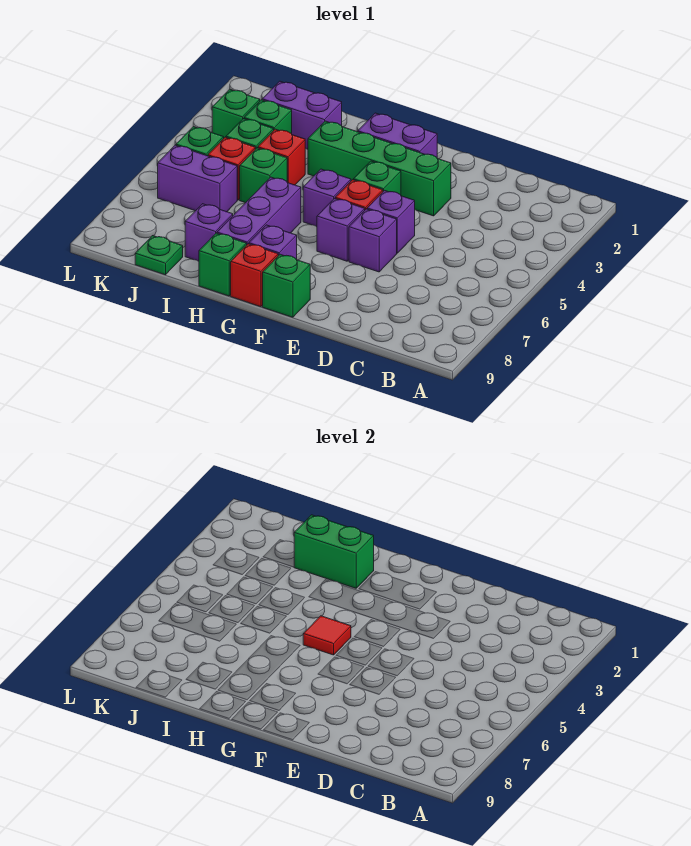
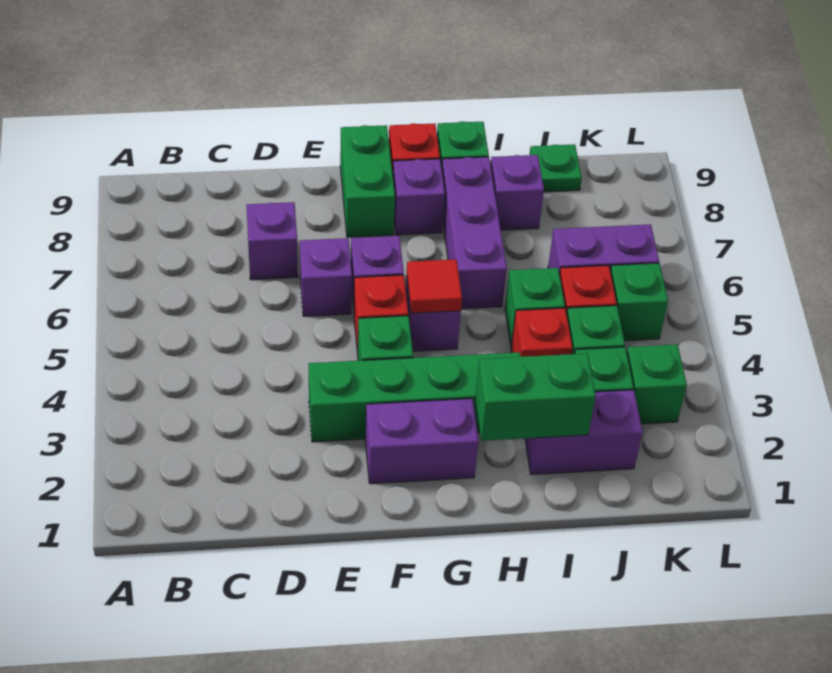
purple brick E5 level 1 -> purple brick D7 level 1
green brick F9 level 1 -> green brick F8:F9 level 1

